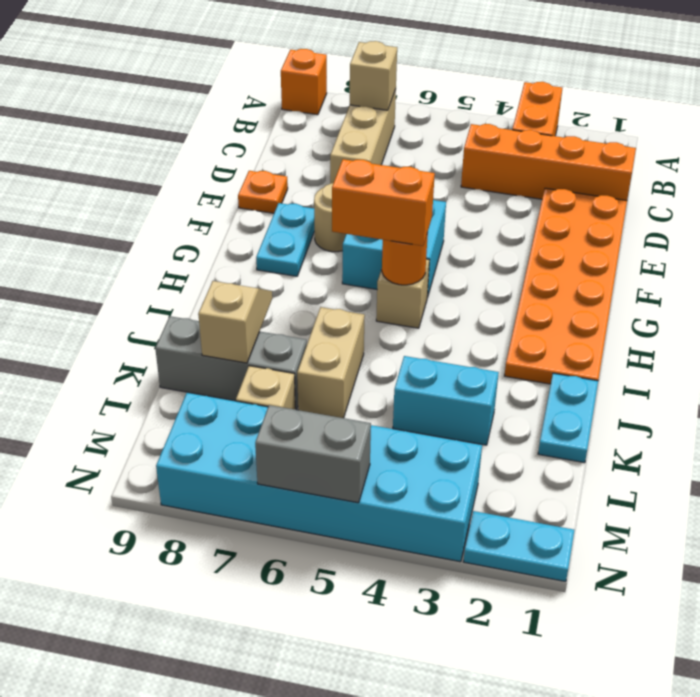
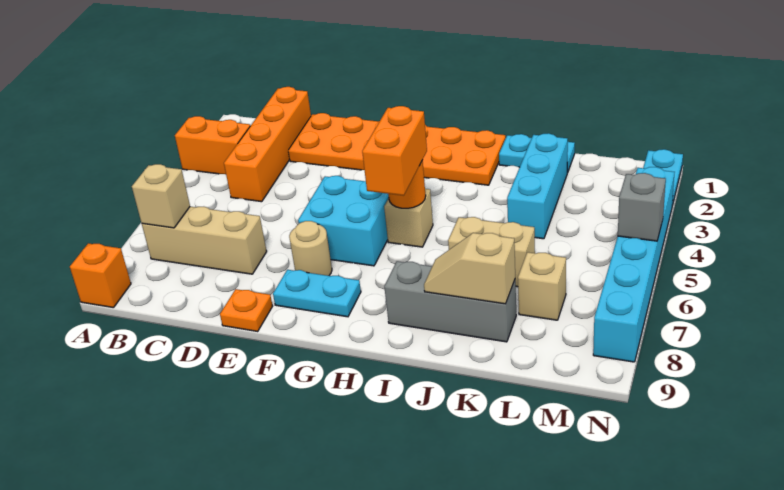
cyan brick K3:K4 level 1 -> cyan brick K2:K4 level 1
grey brick K7:K9 level 1 -> grey brick I8:K8 level 1
cyan brick M3:N8 level 1 -> cyan brick N3:N8 level 1
grey brick N5:N6 level 2 -> grey brick N5 level 2

